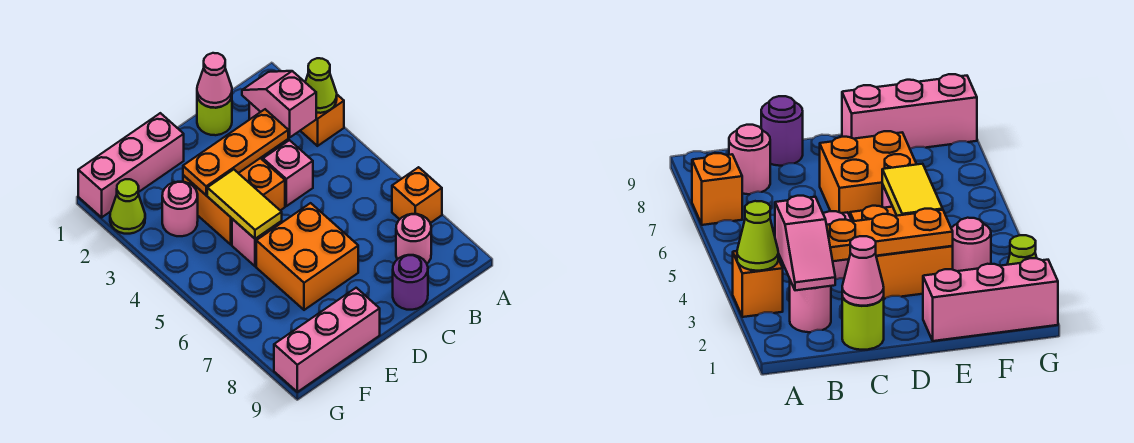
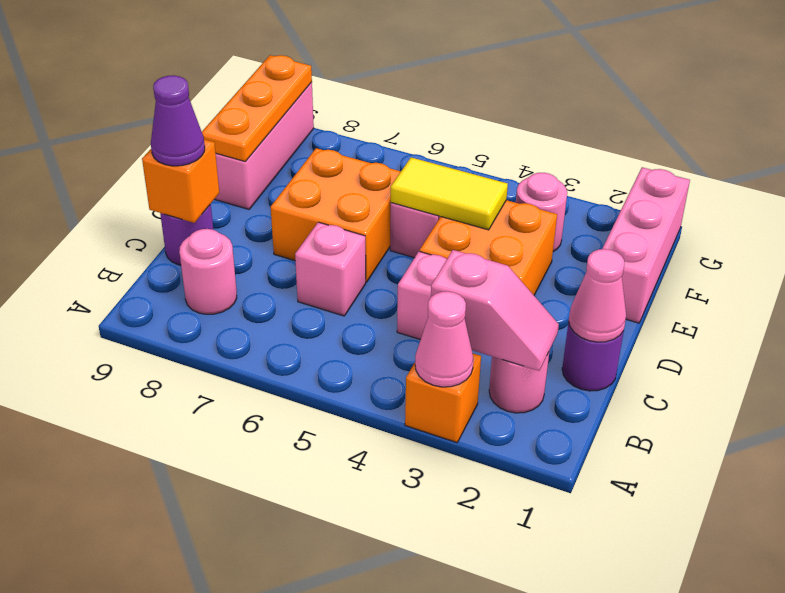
lime cone A3 level 2 -> pink cone A3 level 2
orange brick A7 level 1 -> orange brick C9 level 2
lime round brick C1 level 1 -> purple round brick C1 level 1
orange plate C3:E3 level 2 -> orange plate E9:G9 level 2
none -> pink brick C6 level 1
none -> purple cone C9 level 3
lime cone G2 level 1 -> none

